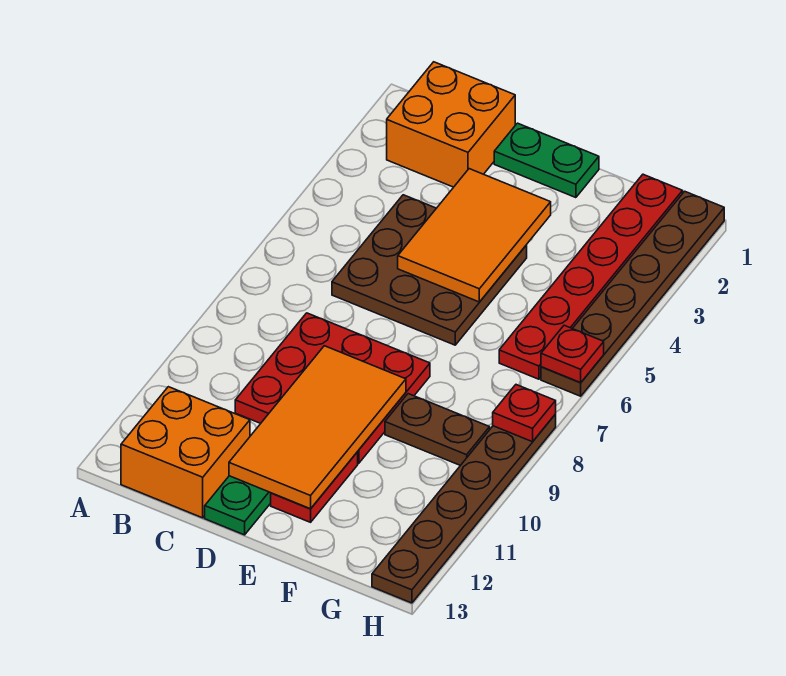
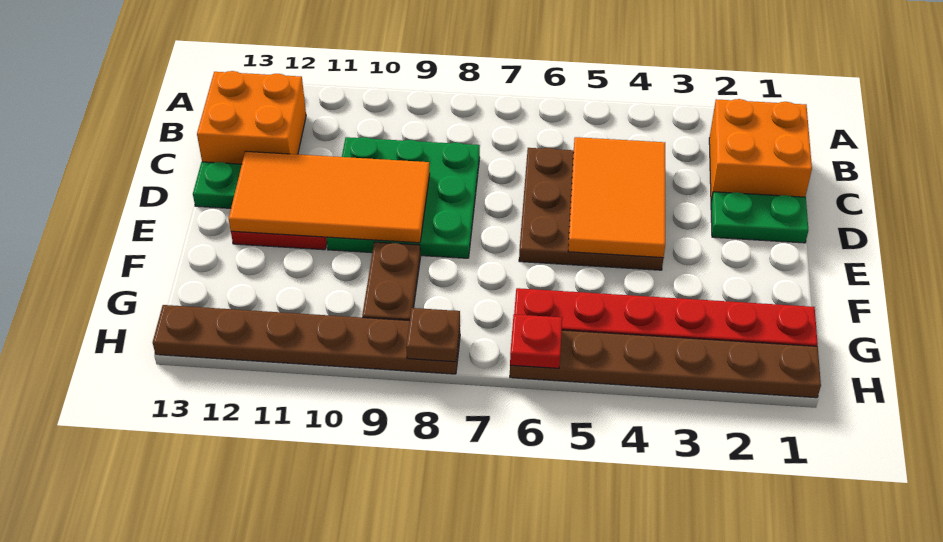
red plate C8:E10 level 1 -> green plate C8:E10 level 1
green plate D1:E1 level 1 -> green plate D1:D2 level 1
orange tile D3:E5 level 2 -> orange tile C4:E5 level 2
red plate H8 level 2 -> brown plate H8 level 2

